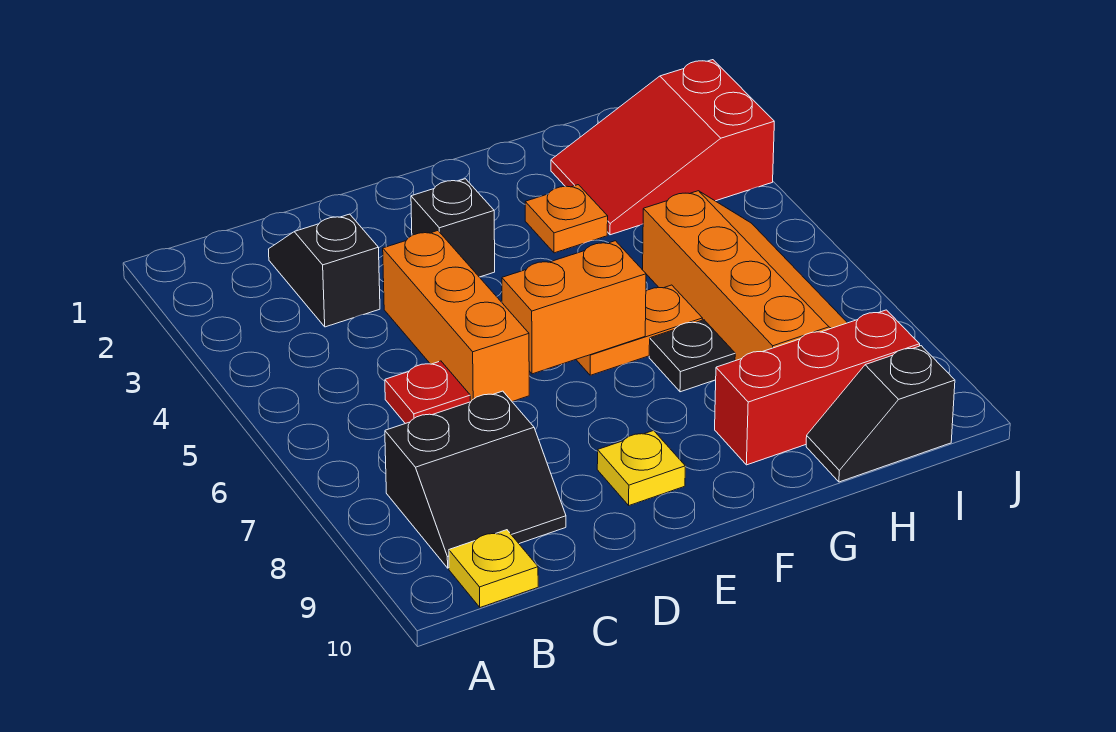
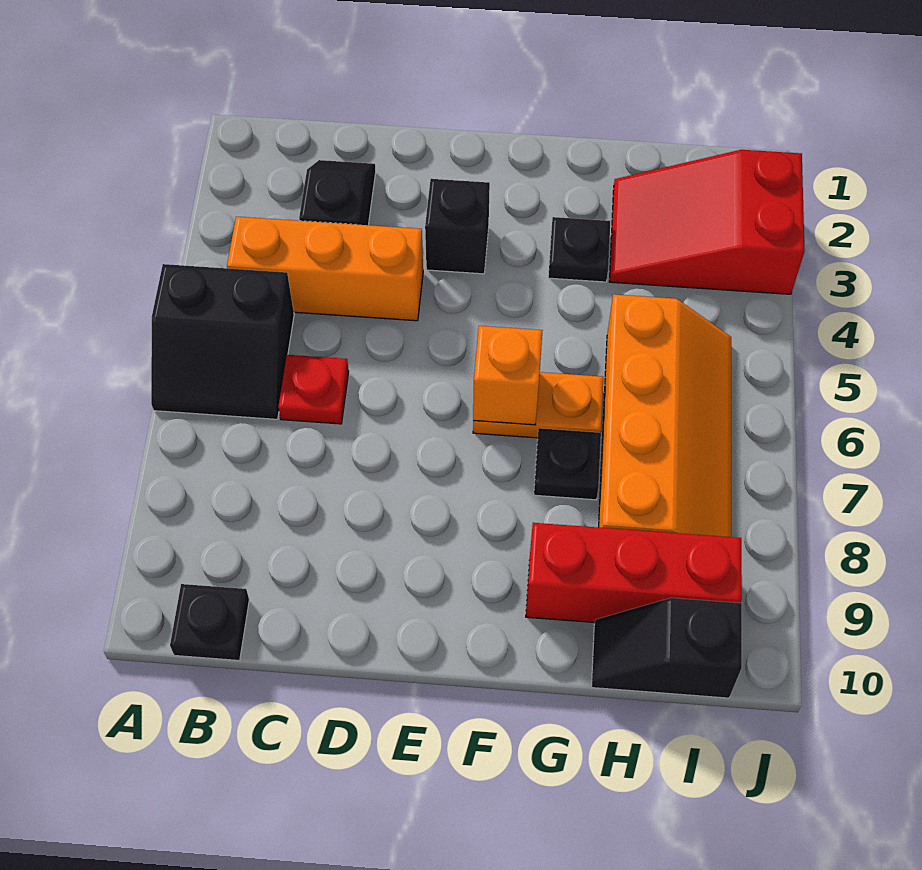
black slope B8:C9 level 1 top 8 -> black slope A5:B6 level 1 top 5
yellow plate B10 level 1 -> black plate B10 level 1
orange brick D4:D6 level 1 -> orange brick B4:D4 level 1
orange brick E6:F6 level 2 -> orange brick F6 level 2
yellow plate E9 level 1 -> none
orange plate G3 level 1 -> black plate G3 level 1

